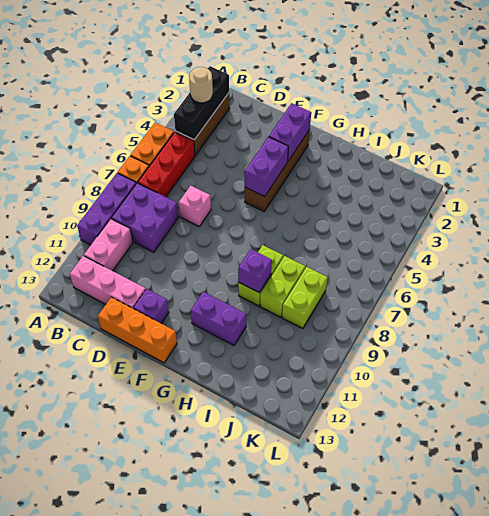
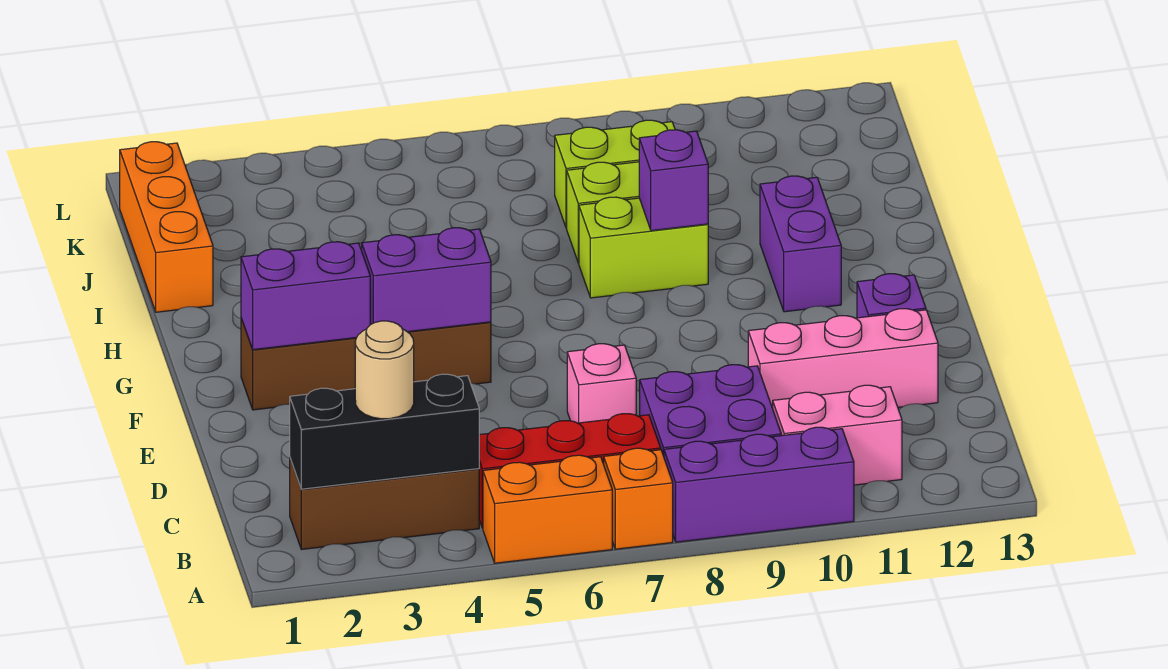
pink brick B12:D12 level 1 -> pink brick D10:D12 level 1
orange brick D13:F13 level 1 -> orange brick I1:K1 level 1

